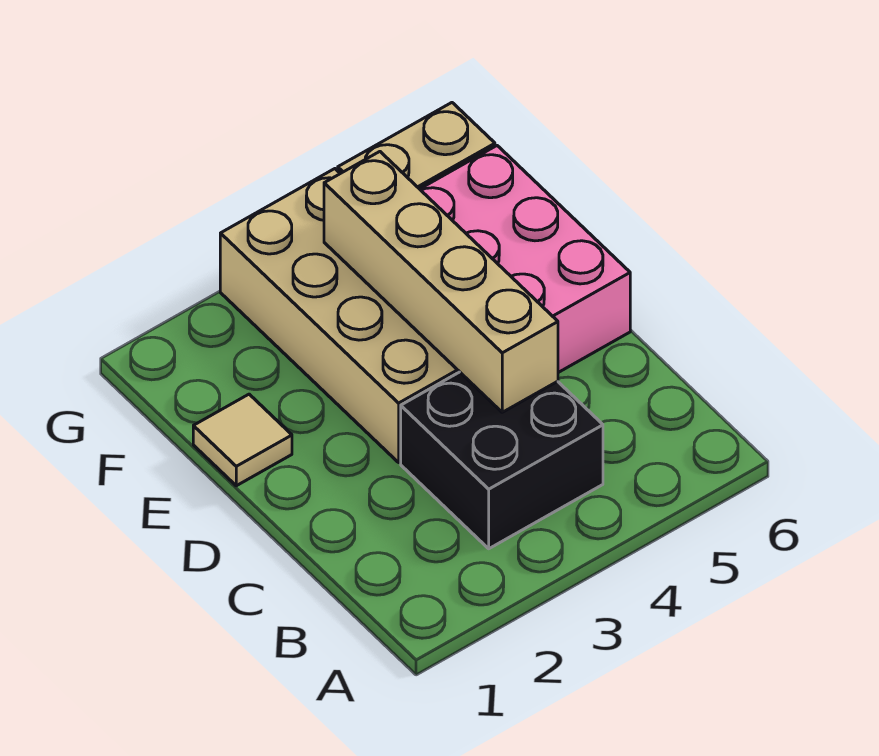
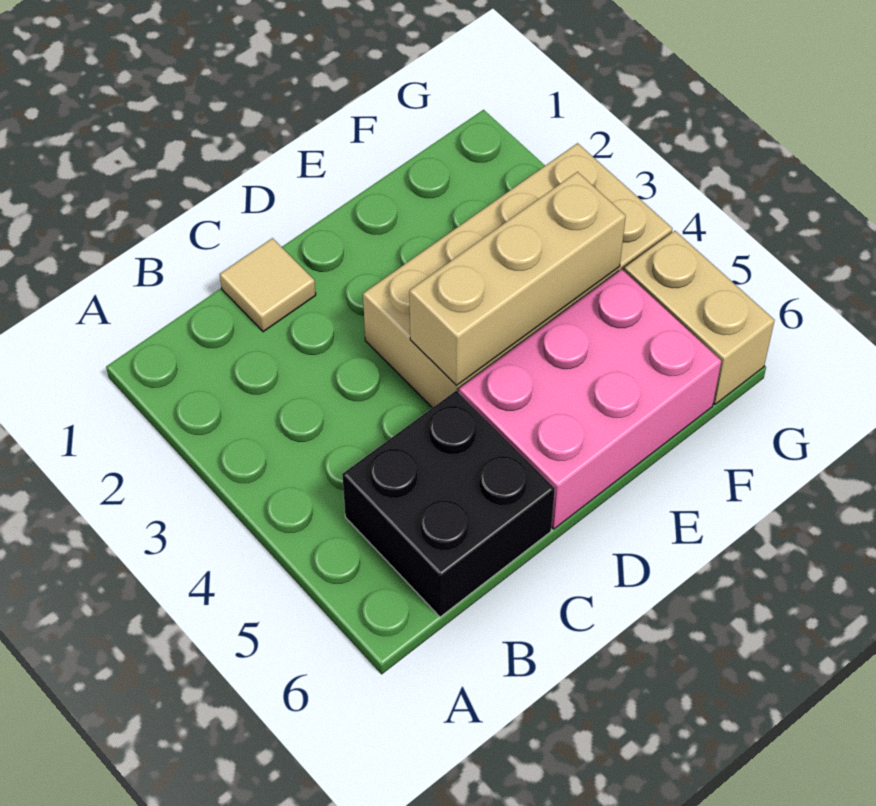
black brick B3:C4 level 1 -> black brick B5:C6 level 1
tan brick C4:F4 level 2 -> tan brick D4:F4 level 2
tan tile E1 level 1 -> tan tile C1 level 1

